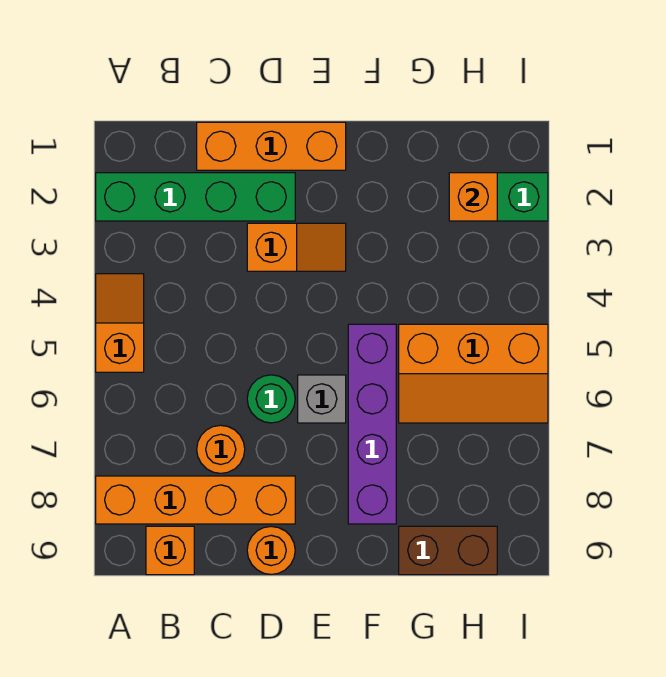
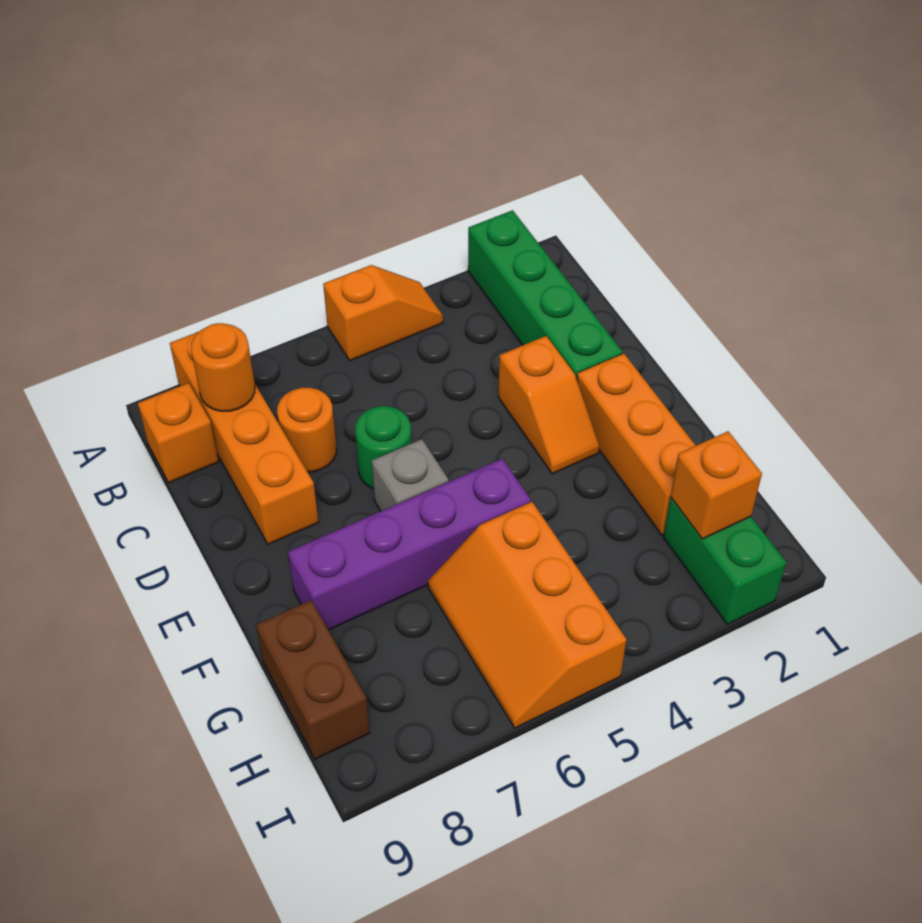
orange brick C1:E1 level 1 -> orange brick E2:G2 level 1
orange round brick D9 level 1 -> orange round brick B8 level 2

